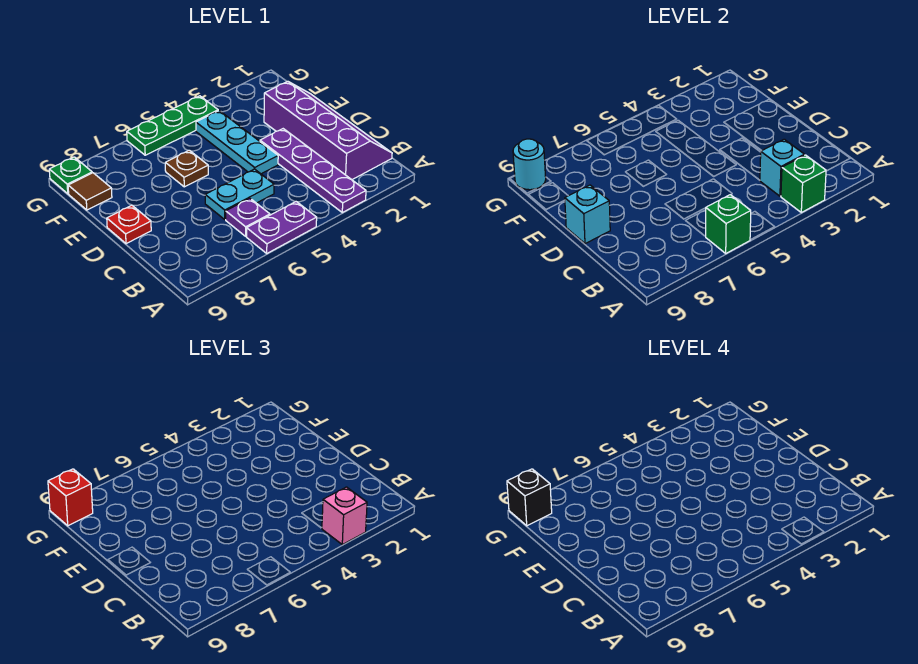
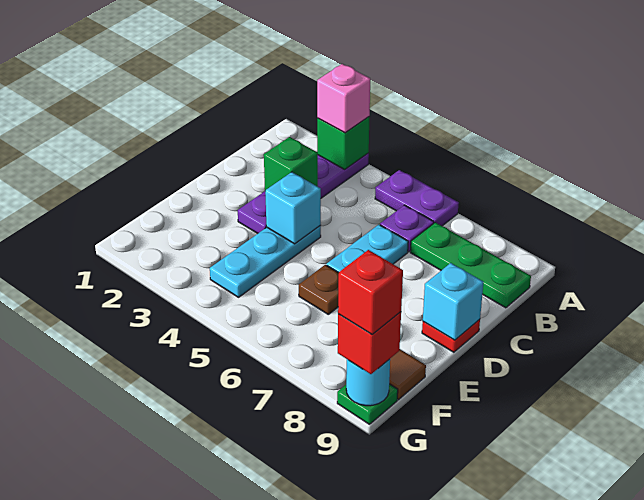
green brick A6 level 2 -> green brick C3 level 2
purple slope B1:E2 level 1 top 2 -> none
cyan brick B3 level 2 -> cyan brick D4 level 2
cyan plate C5:C6 level 1 -> cyan plate C6:D6 level 1
green plate G4:G6 level 1 -> green plate B7:B9 level 1
black brick G9 level 4 -> red brick G9 level 4

